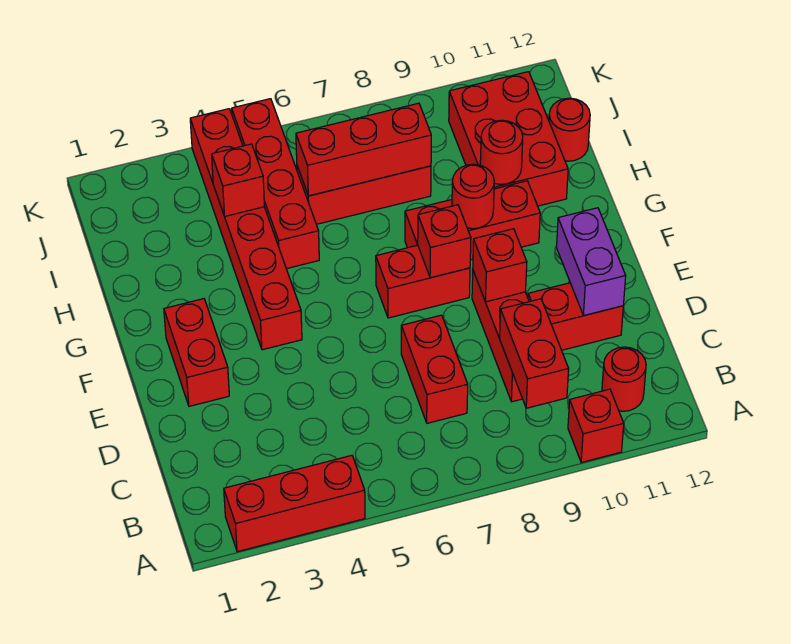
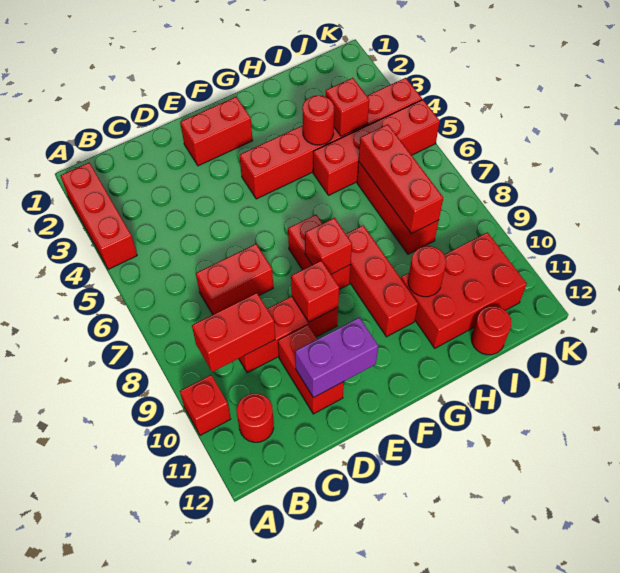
red round brick G9 level 2 -> red round brick H4 level 2

